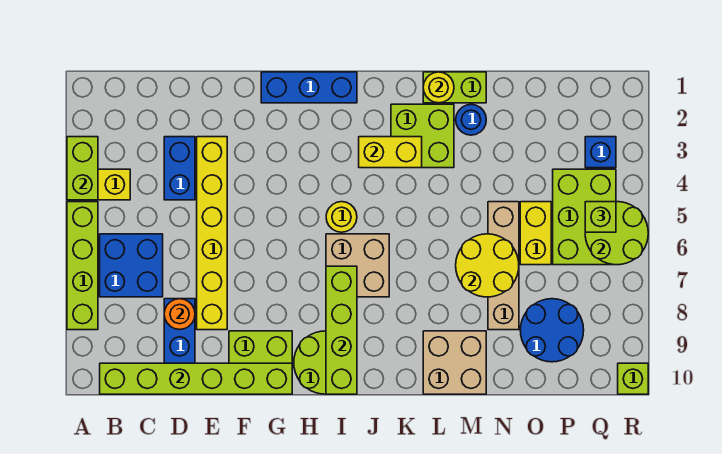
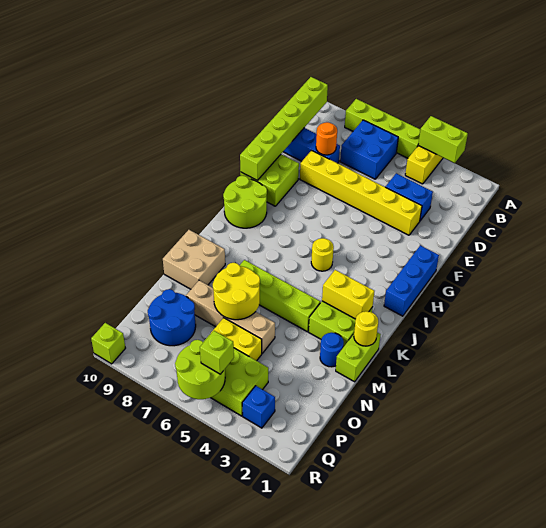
tan brick I6:J7 level 1 -> none
lime brick I7:I10 level 2 -> lime brick L4:L7 level 1
yellow brick J3:K3 level 2 -> yellow brick K2:K3 level 2

